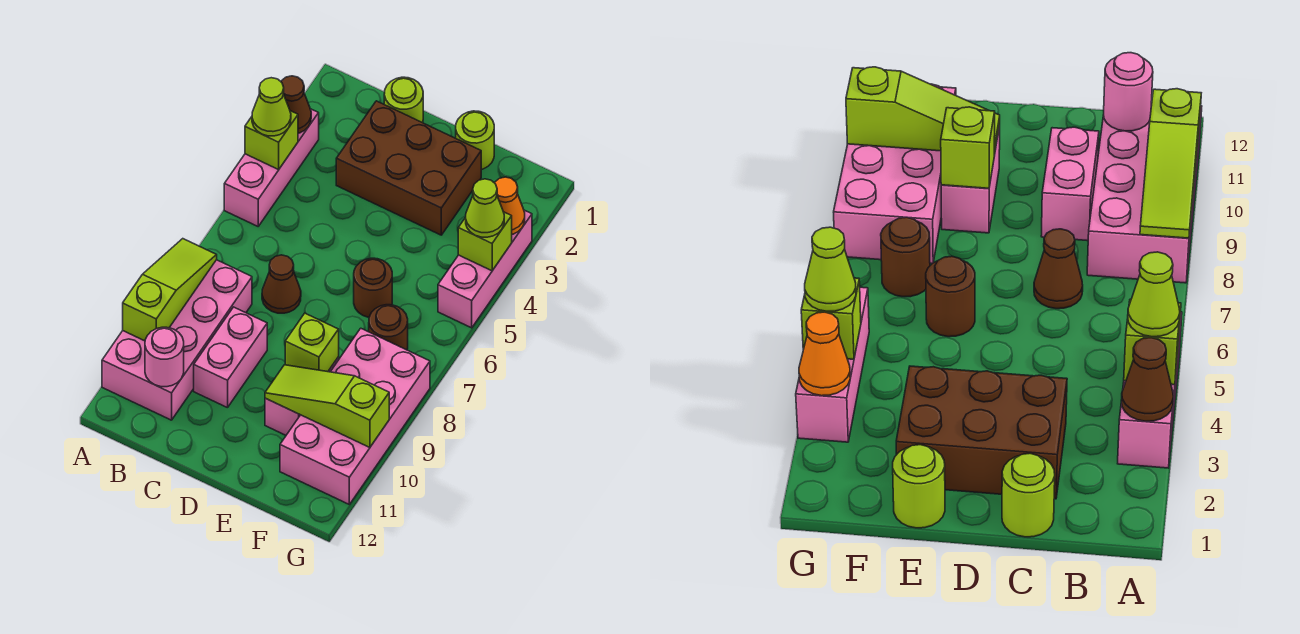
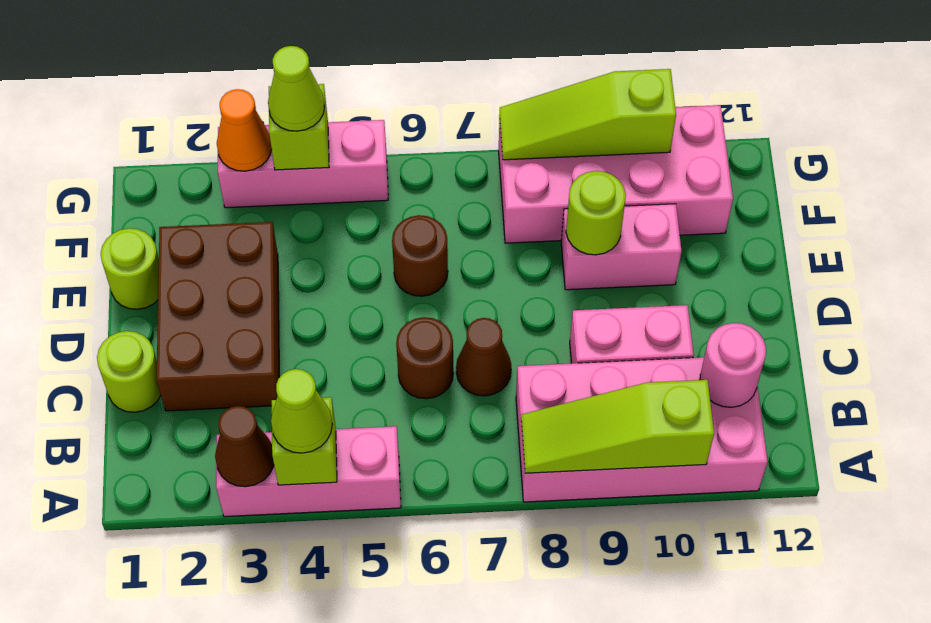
lime brick E9 level 2 -> lime round brick E9 level 2
lime slope E10:G10 level 2 top G -> lime slope G8:G10 level 2 top 10
brown round brick F7 level 1 -> brown round brick C6 level 1

